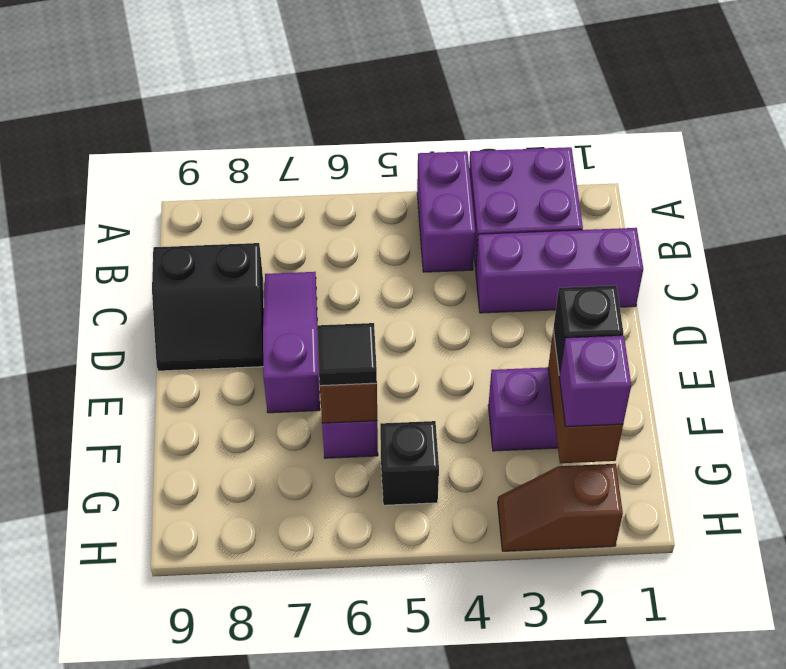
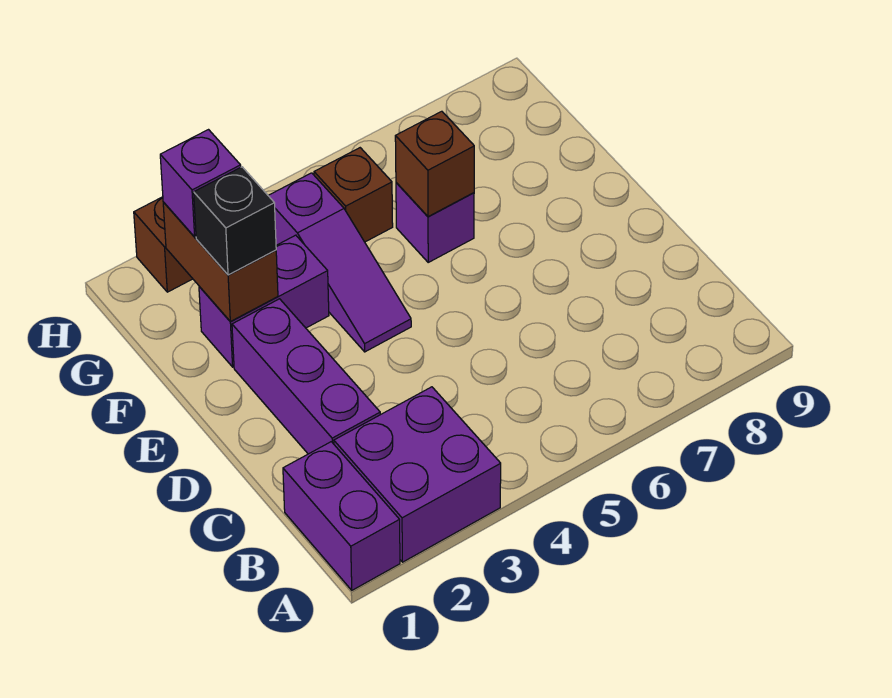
purple brick A4:B4 level 1 -> purple brick A1:B1 level 1
purple brick C1:C3 level 1 -> purple brick C2:E2 level 1
purple slope C7:E7 level 1 top E -> purple slope E4:G4 level 1 top G
black slope C8:D9 level 1 top C -> none
black tile F6 level 3 -> none
black brick G5 level 1 -> brown brick G5 level 1

